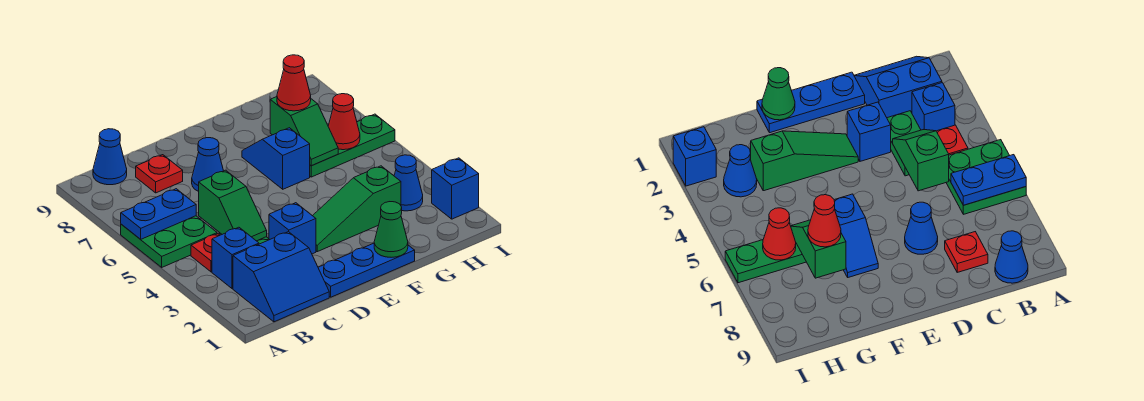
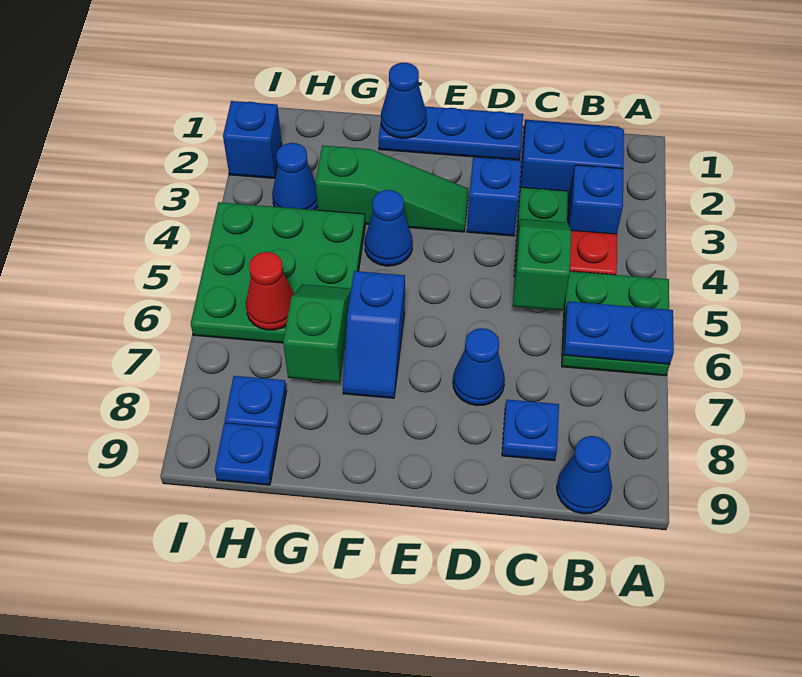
red plate C8 level 1 -> blue plate C8 level 1
green cone F1 level 2 -> blue cone F1 level 2
none -> blue cone F4 level 1
green plate G6:I6 level 1 -> green plate G4:I6 level 1
red cone G7 level 3 -> none
none -> blue plate H8 level 1
none -> blue plate H9 level 1

